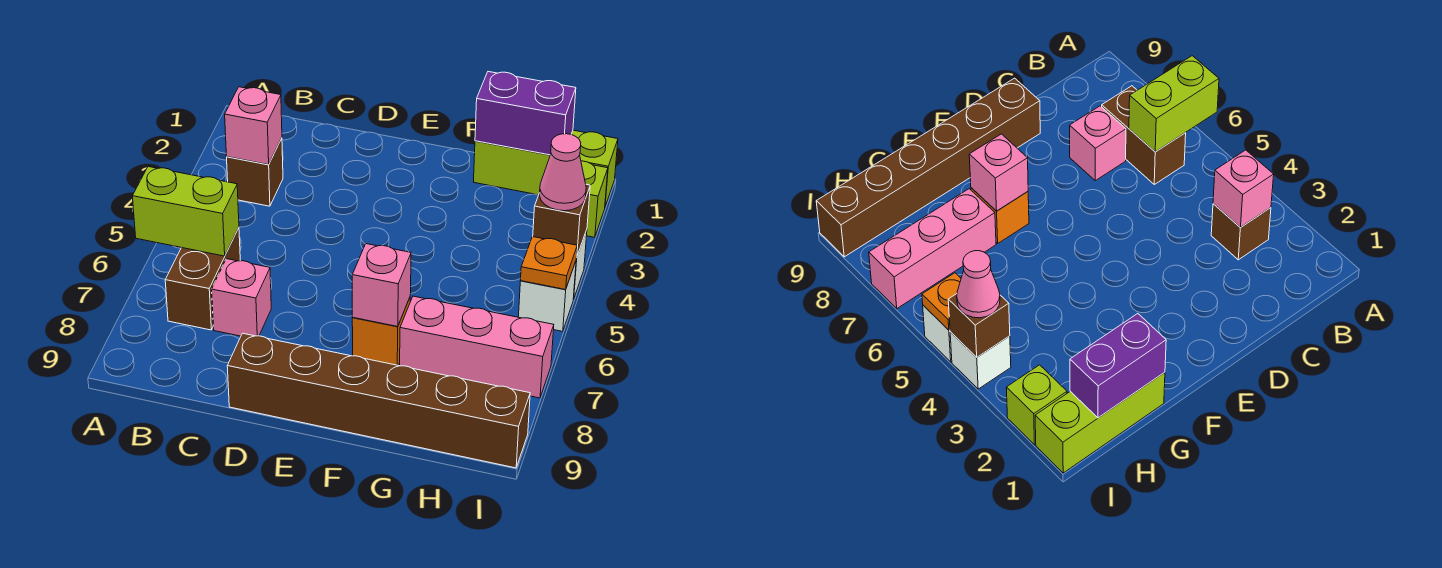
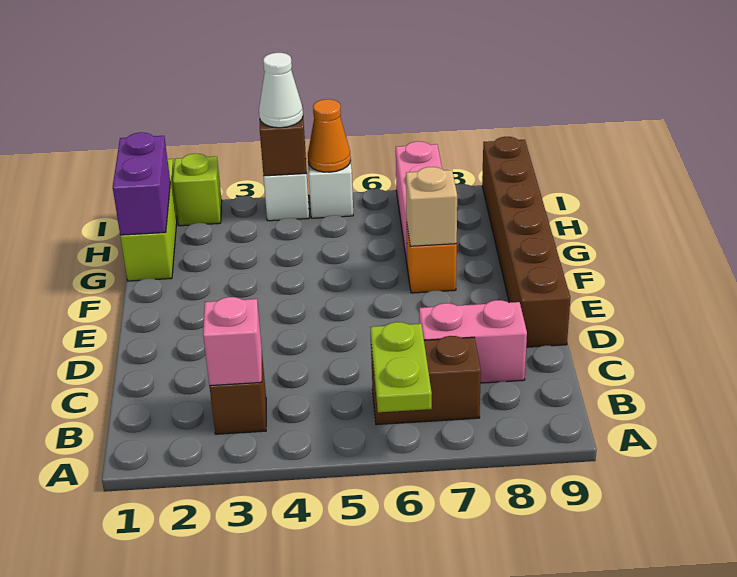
lime brick A6:B6 level 2 -> lime plate A6:B6 level 2
pink brick C7 level 1 -> pink brick C7:C8 level 1
pink brick F7 level 2 -> tan brick F7 level 2
pink cone I4 level 3 -> white cone I4 level 3
orange plate I5 level 2 -> orange cone I5 level 2

